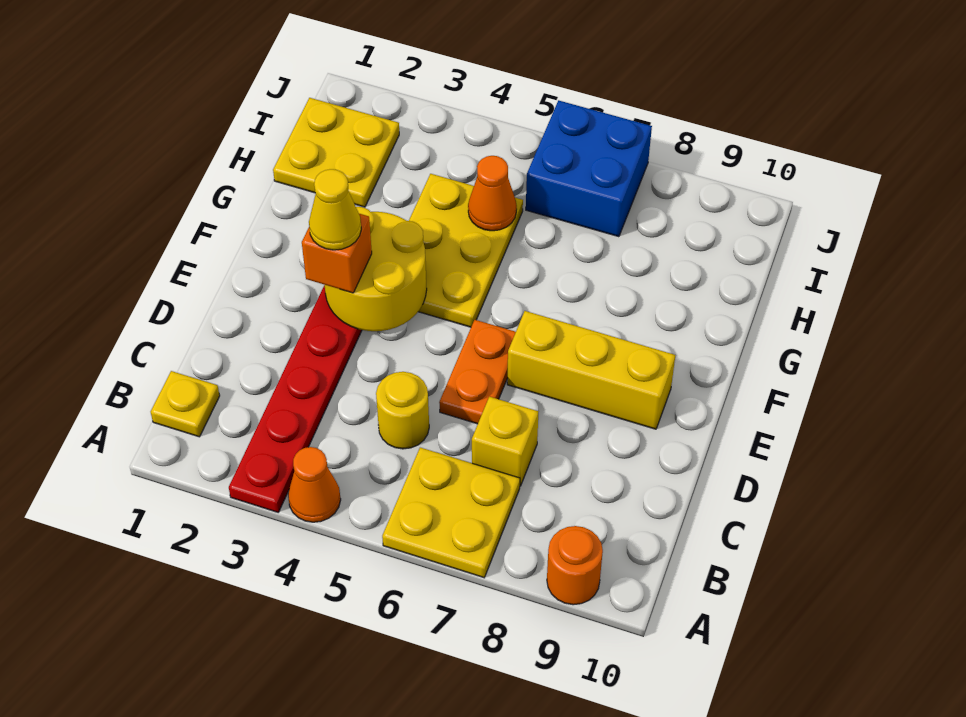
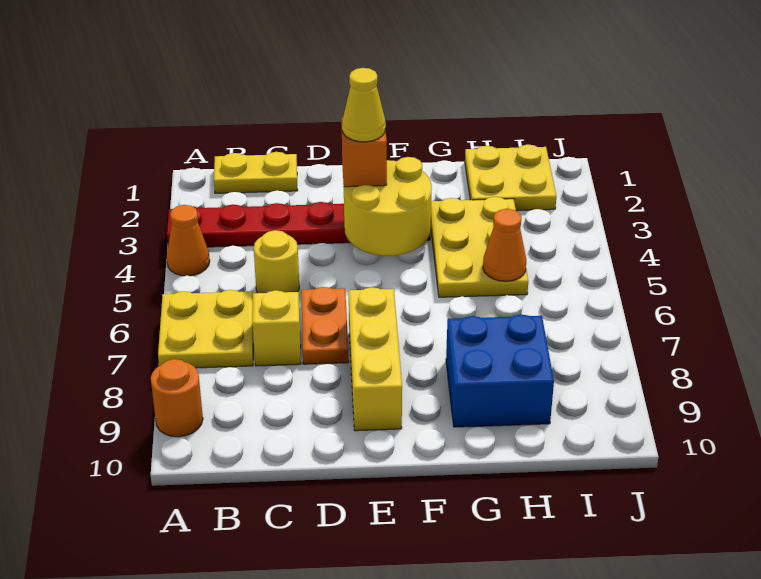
yellow plate B1 level 1 -> yellow plate B1:C1 level 1
orange plate D6:E6 level 1 -> orange plate D6:D7 level 1
yellow plate F4:H5 level 1 -> yellow plate G3:H5 level 1
blue brick I6:J7 level 1 -> blue brick G8:H9 level 1

